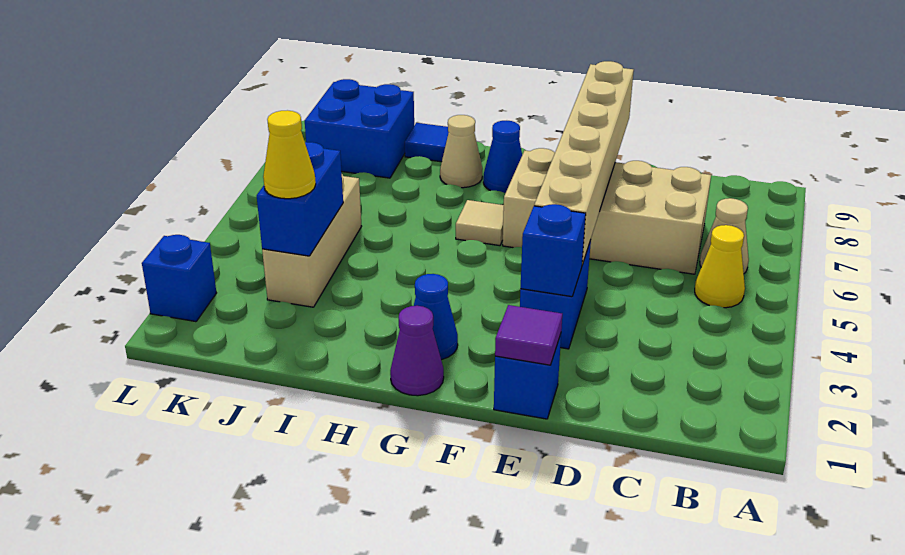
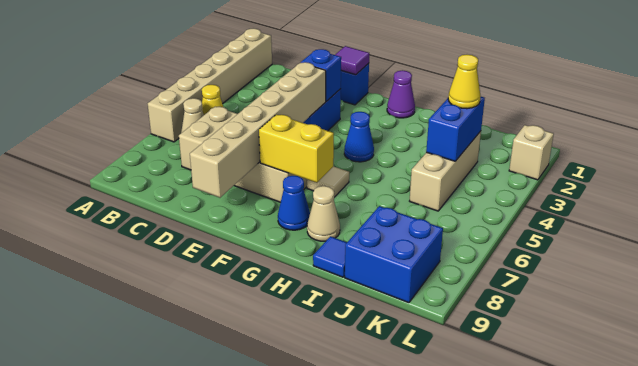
none -> tan brick A1:A6 level 1
none -> yellow brick F7:G7 level 2
blue cone G2 level 1 -> blue cone G4 level 1
blue brick L2 level 1 -> tan brick L2 level 1

